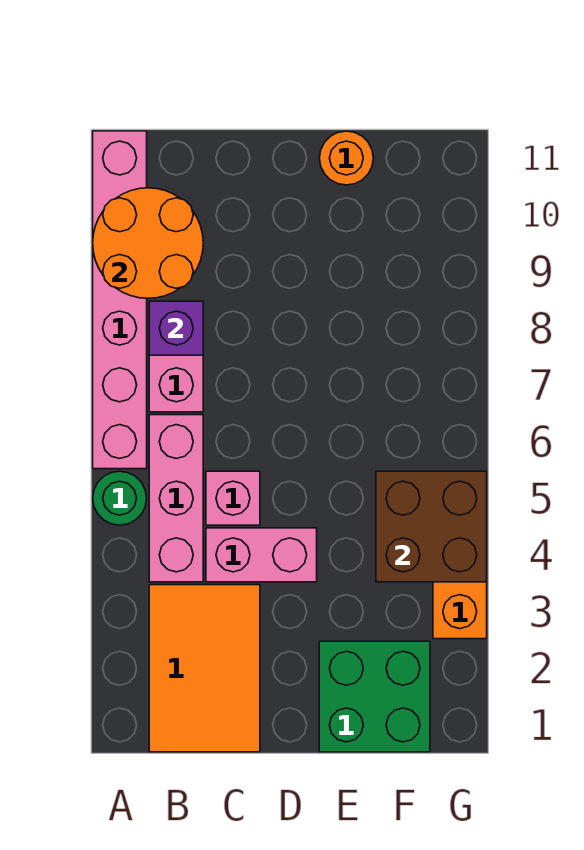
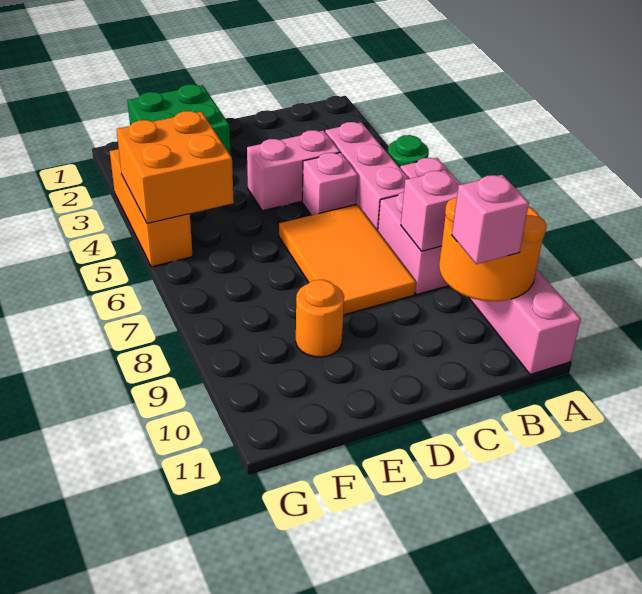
orange tile B1:C3 level 1 -> orange tile C6:D8 level 1
purple brick B8 level 2 -> pink brick B8 level 2
none -> pink brick B10 level 3
orange round brick E11 level 1 -> orange round brick E9 level 1
brown brick F4:G5 level 2 -> orange brick F4:G5 level 2

